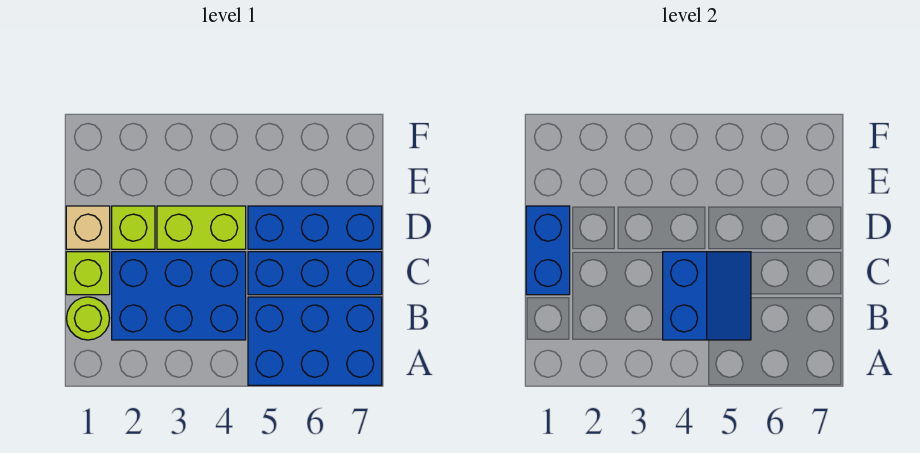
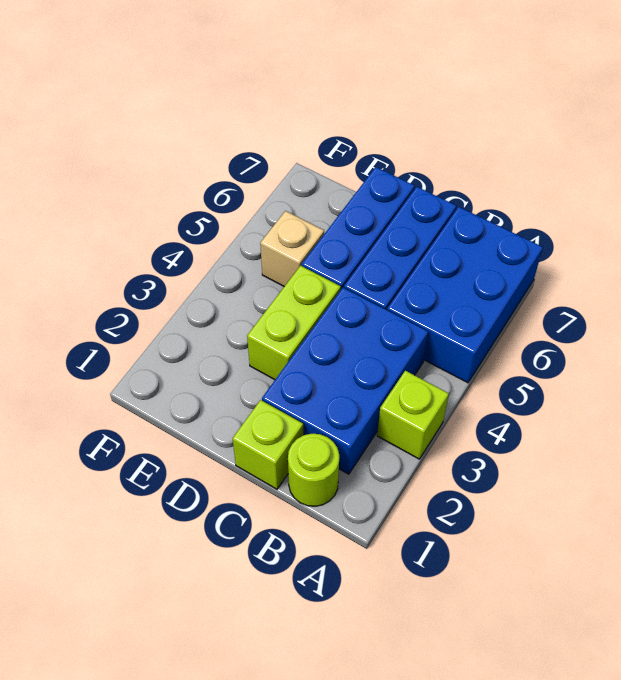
blue slope B4:C5 level 2 top 4 -> none
blue brick C1:D1 level 2 -> none
tan brick D1 level 1 -> tan brick E5 level 1
lime brick D2 level 1 -> lime brick A3 level 1

